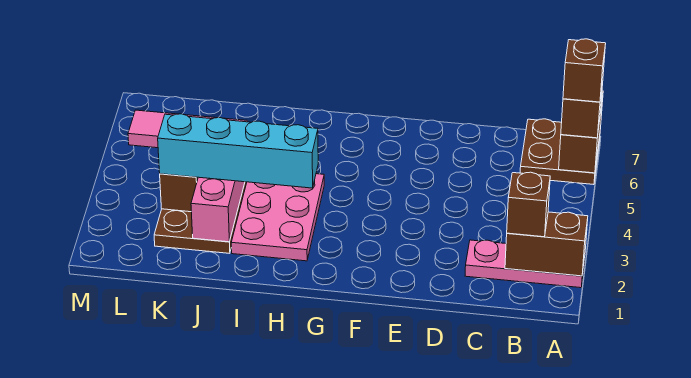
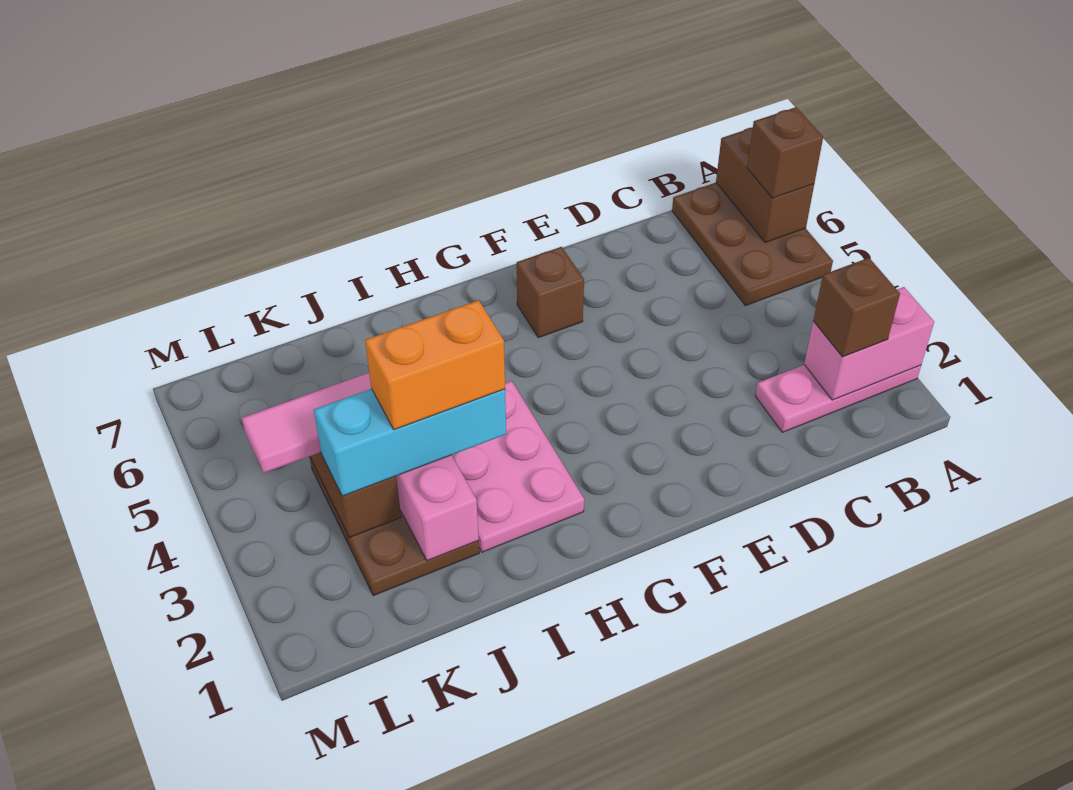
brown brick A2:B2 level 2 -> pink brick A2:B2 level 2
brown plate A6:B7 level 1 -> brown plate A5:B7 level 1
brown brick A6 level 4 -> brown brick F6 level 1
cyan brick H3:K3 level 3 -> cyan brick I3:K3 level 3
none -> orange brick I3:J3 level 4

